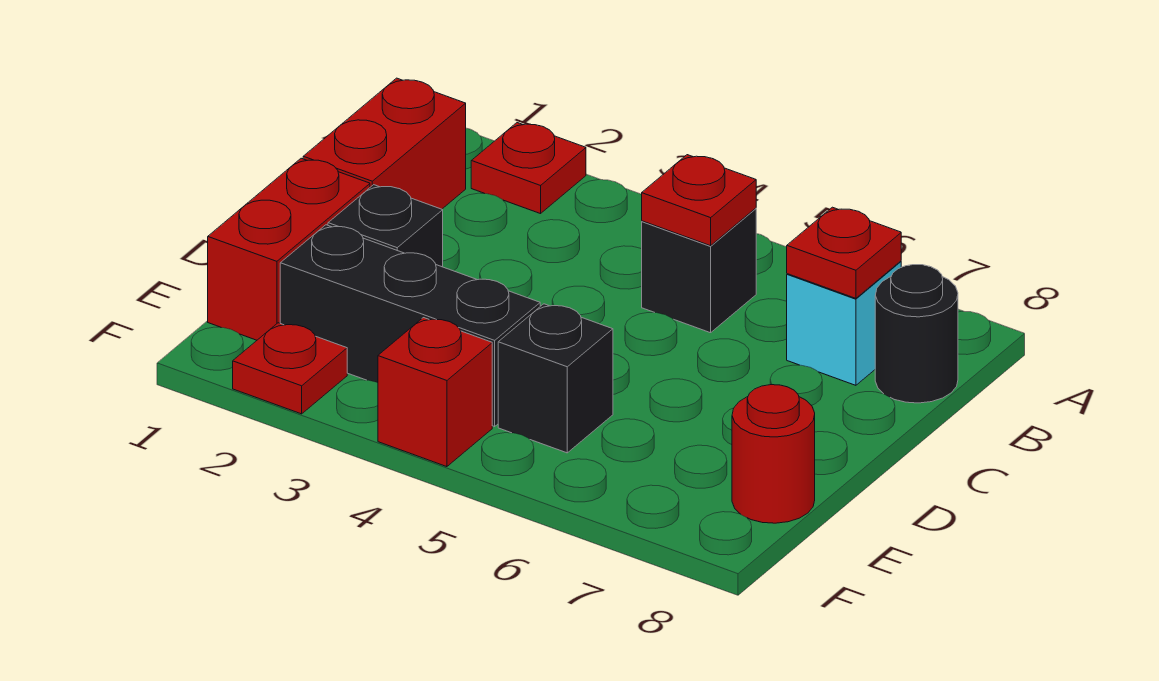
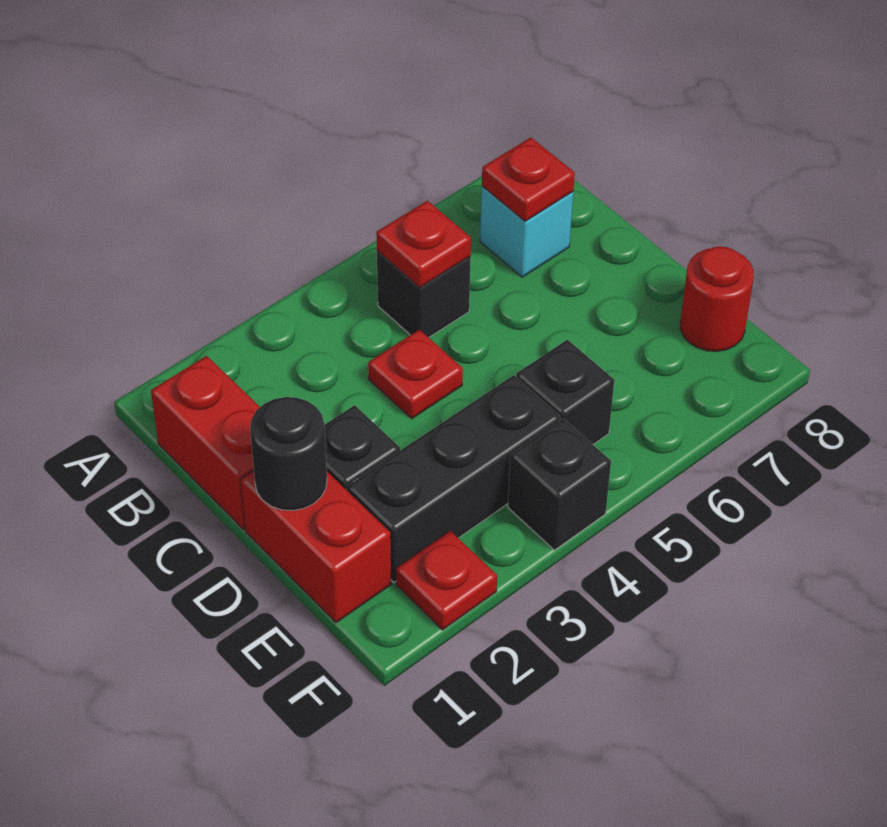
red plate A2 level 1 -> red plate C4 level 1
black round brick B8 level 1 -> black round brick D1 level 2
red brick F4 level 1 -> black brick F4 level 1

